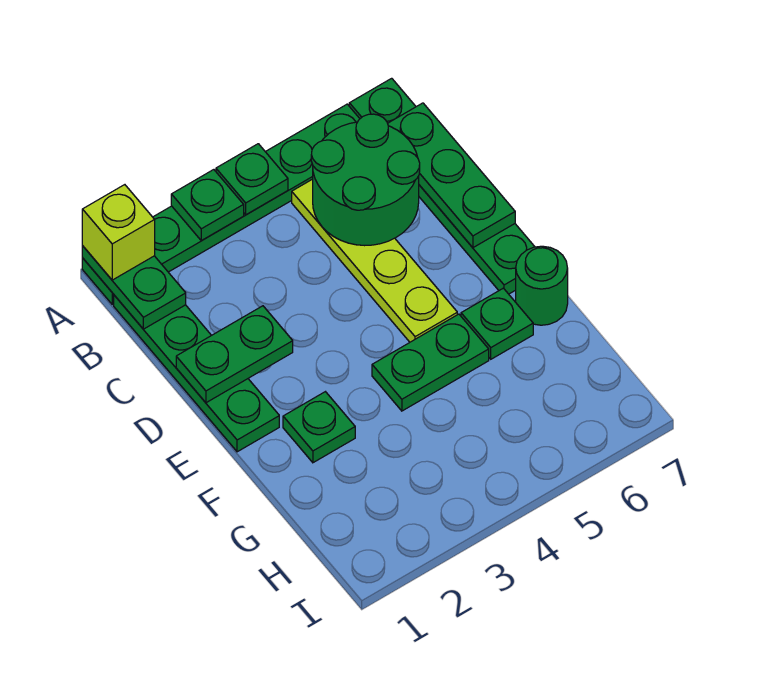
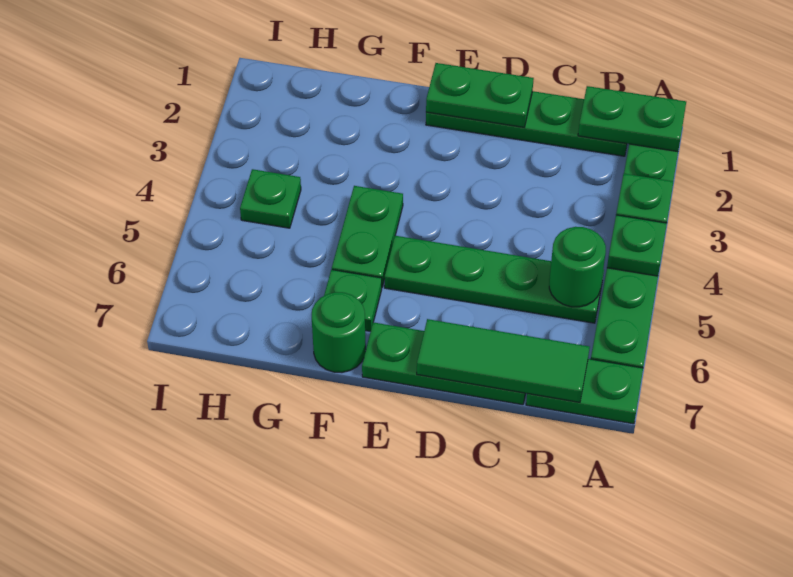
lime brick A1 level 3 -> none
lime plate B5:E5 level 1 -> green plate B5:E5 level 1
green round brick B5:C6 level 2 -> green round brick B5 level 2
green plate B7:D7 level 2 -> green tile B7:D7 level 2
green plate D1:D2 level 2 -> green plate D1:E1 level 2
green plate F2 level 1 -> green plate H4 level 1

